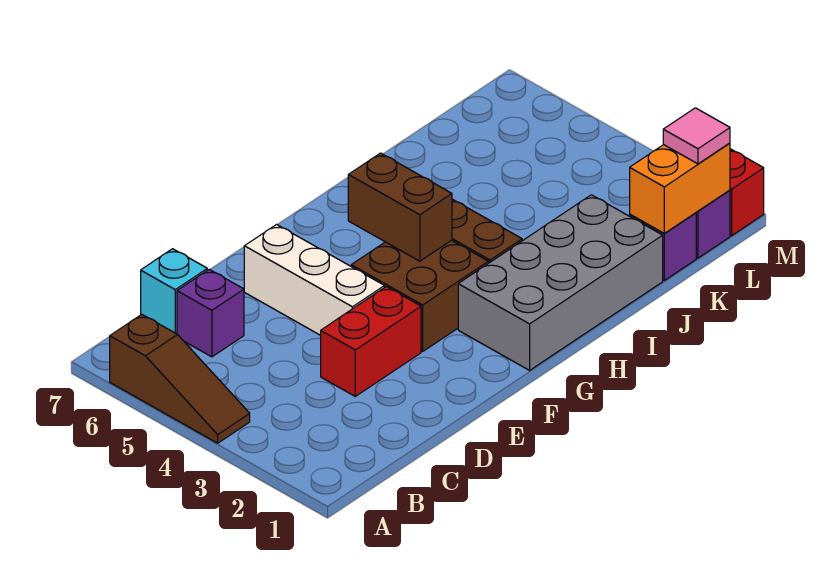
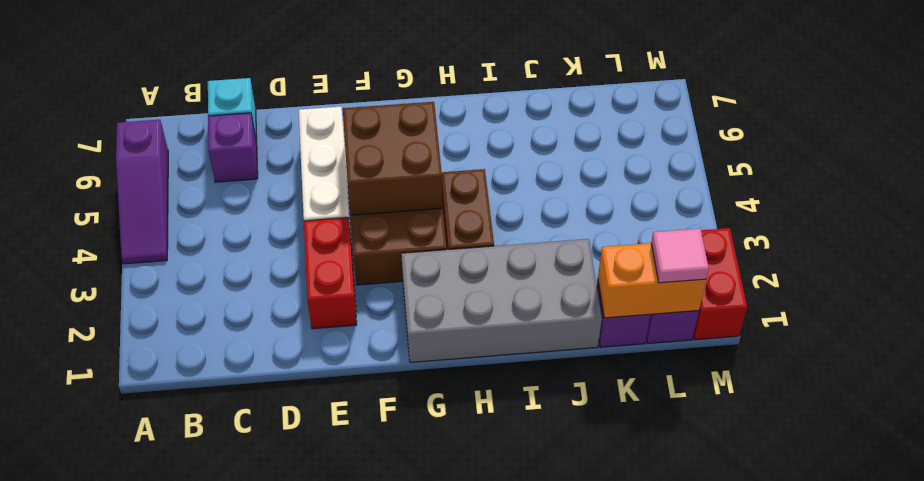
brown slope A4:A6 level 1 top 6 -> purple slope A4:A6 level 1 top 6
red brick D3:E3 level 1 -> red brick E2:E3 level 1
brown brick G4:G5 level 2 -> brown brick F4:G5 level 2

